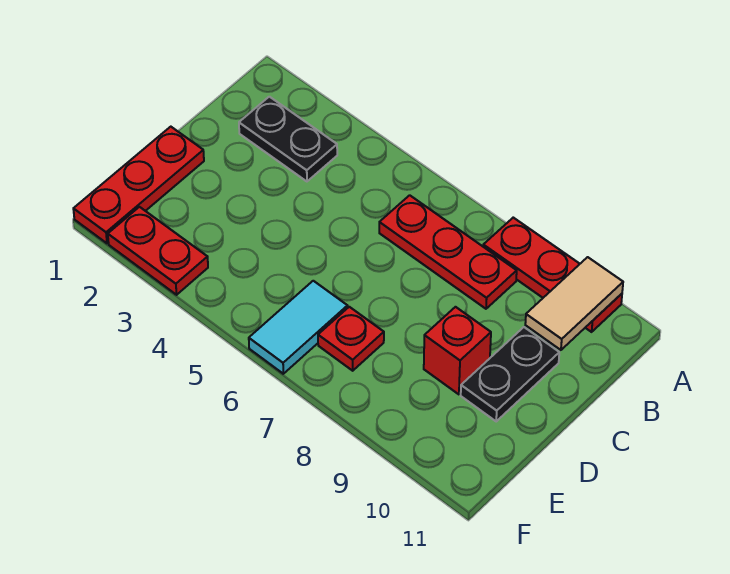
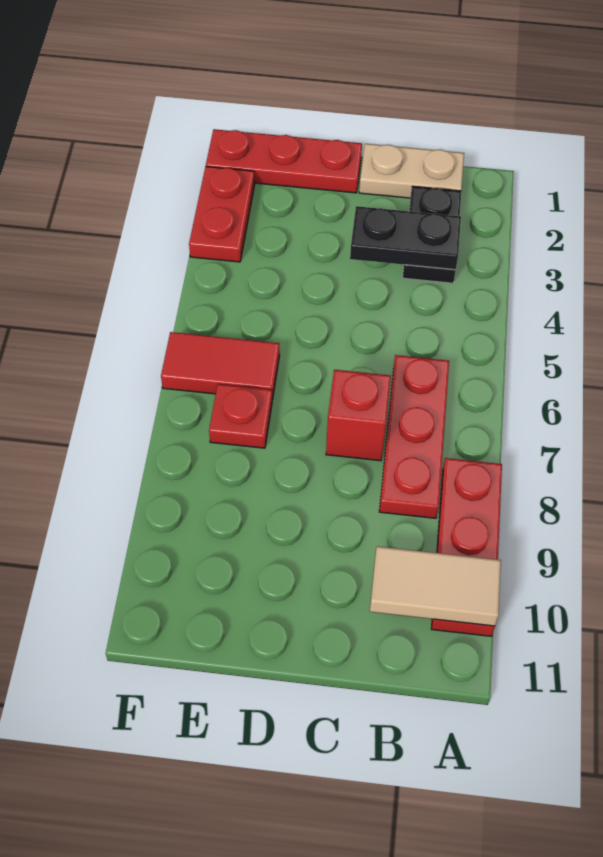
none -> tan plate B1:C1 level 1
black plate C10:D10 level 1 -> black plate B3:C3 level 2
red brick D9 level 1 -> red brick C7 level 1
cyan tile E6:F6 level 1 -> red tile E6:F6 level 1

